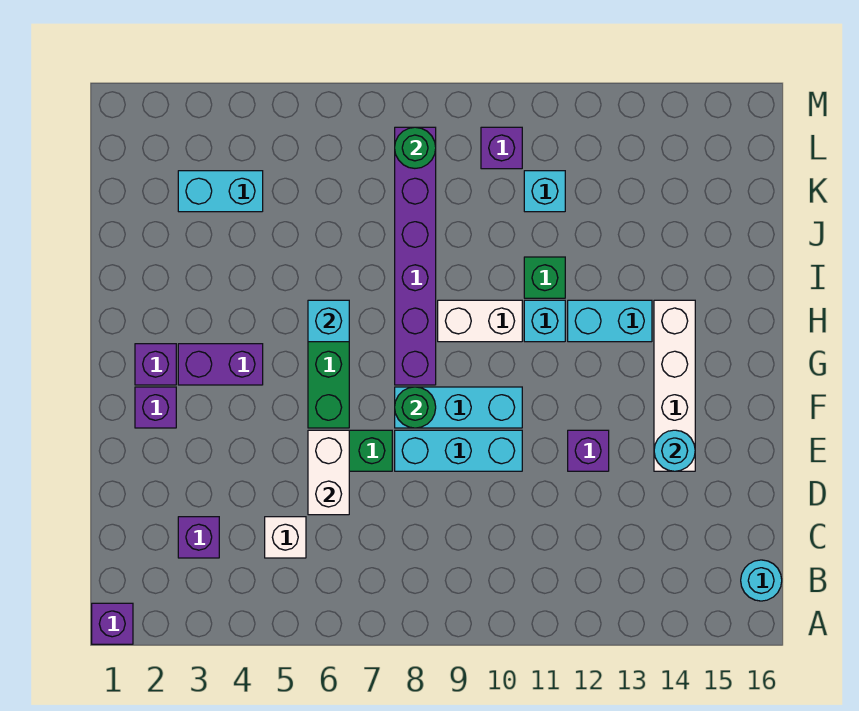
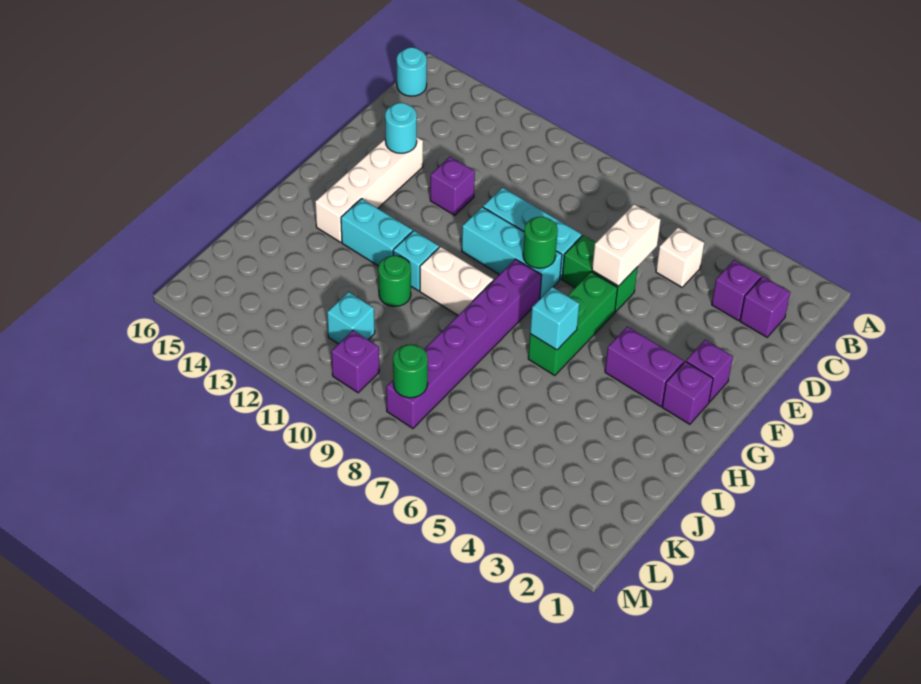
purple brick A1 level 1 -> purple brick C2 level 1
green brick I11 level 1 -> green round brick I11 level 1
cyan brick K3:K4 level 1 -> none

